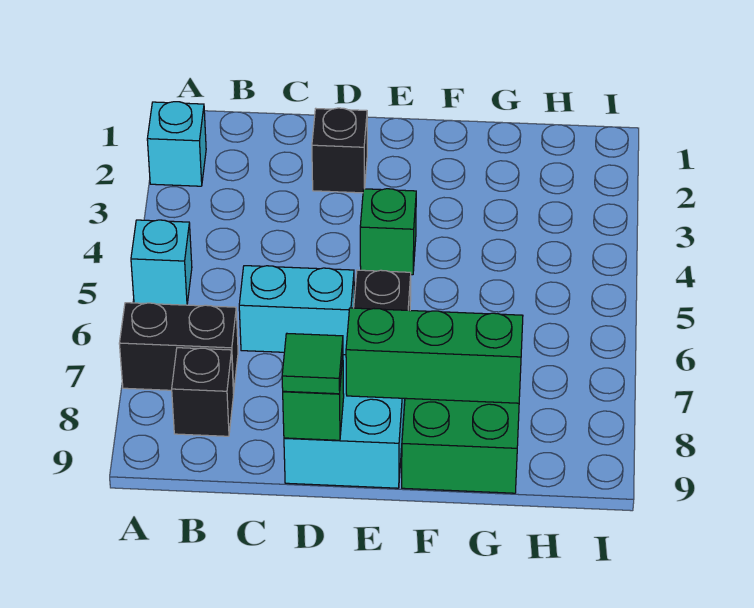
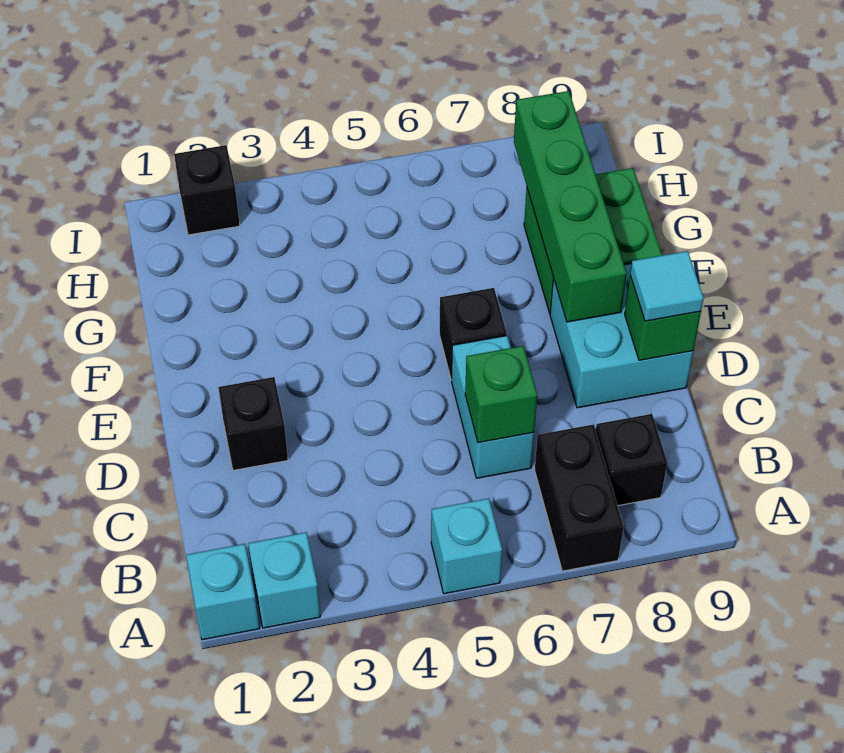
none -> cyan brick A1 level 1
green tile D9 level 3 -> cyan tile D9 level 3
green brick E4 level 1 -> green brick C6 level 2
green brick E8:G8 level 2 -> green brick E8:H8 level 2
none -> black brick I2 level 1

